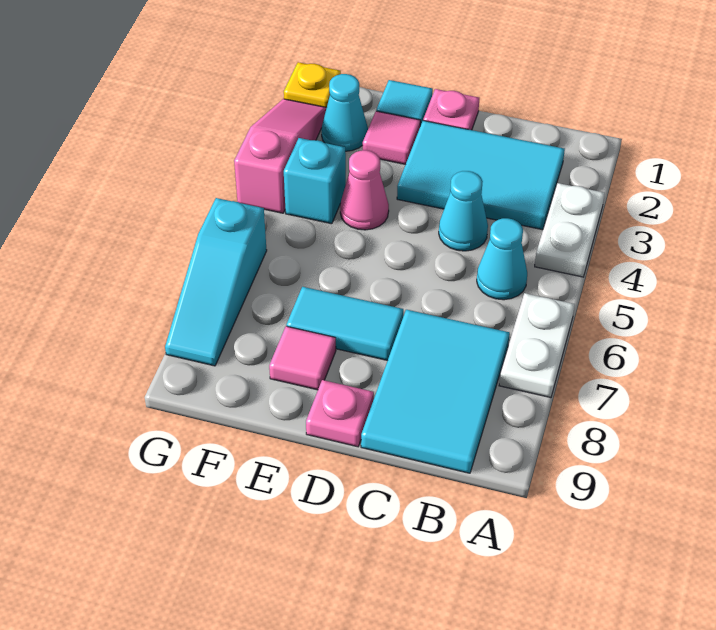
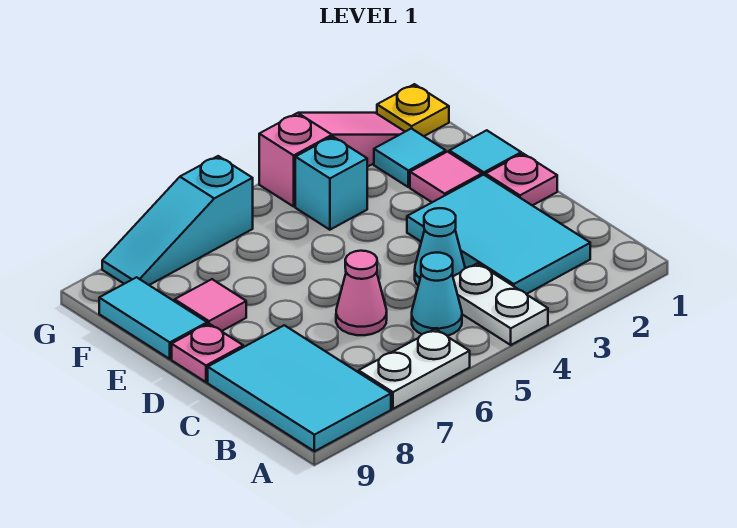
white plate A3:A4 level 1 -> white plate A4:B4 level 1
cyan tile B7:C9 level 1 -> cyan tile A8:C9 level 1
cyan tile D7:E7 level 1 -> cyan tile E9:F9 level 1
pink cone E4 level 1 -> pink cone C6 level 1
cyan cone F2 level 1 -> cyan tile F2 level 1

